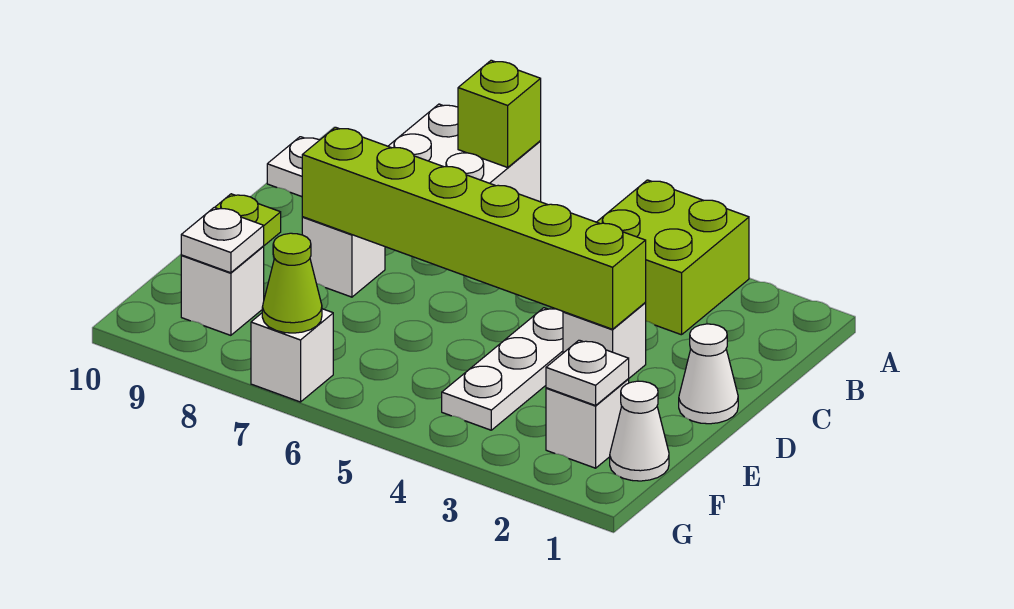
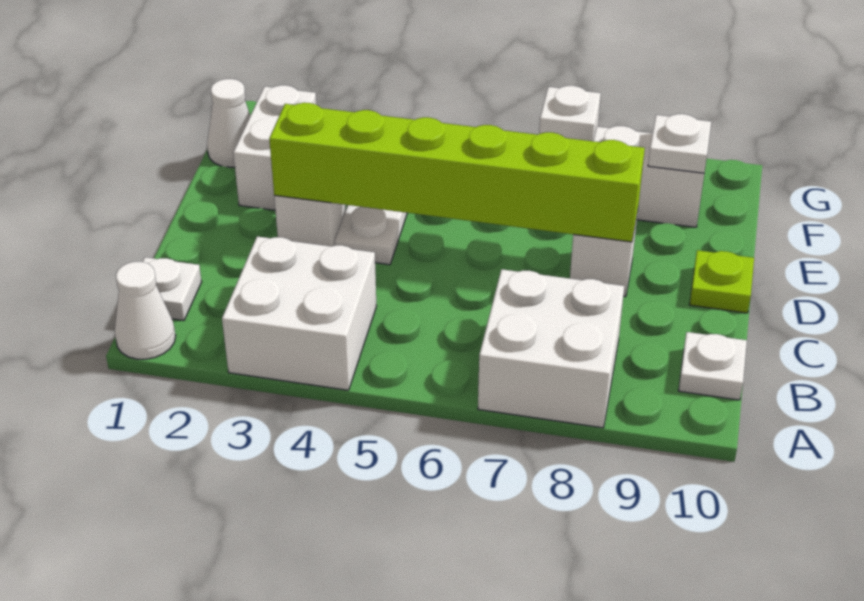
lime brick A3:B4 level 1 -> white brick A3:B4 level 1
lime brick A7 level 2 -> none
white cone D1 level 1 -> white cone A1 level 1
white brick F2 level 1 -> white brick E2:F2 level 1
white plate F2 level 2 -> white plate B1 level 1
white brick F9 level 1 -> white brick F8:F9 level 1
lime cone G7 level 2 -> none

